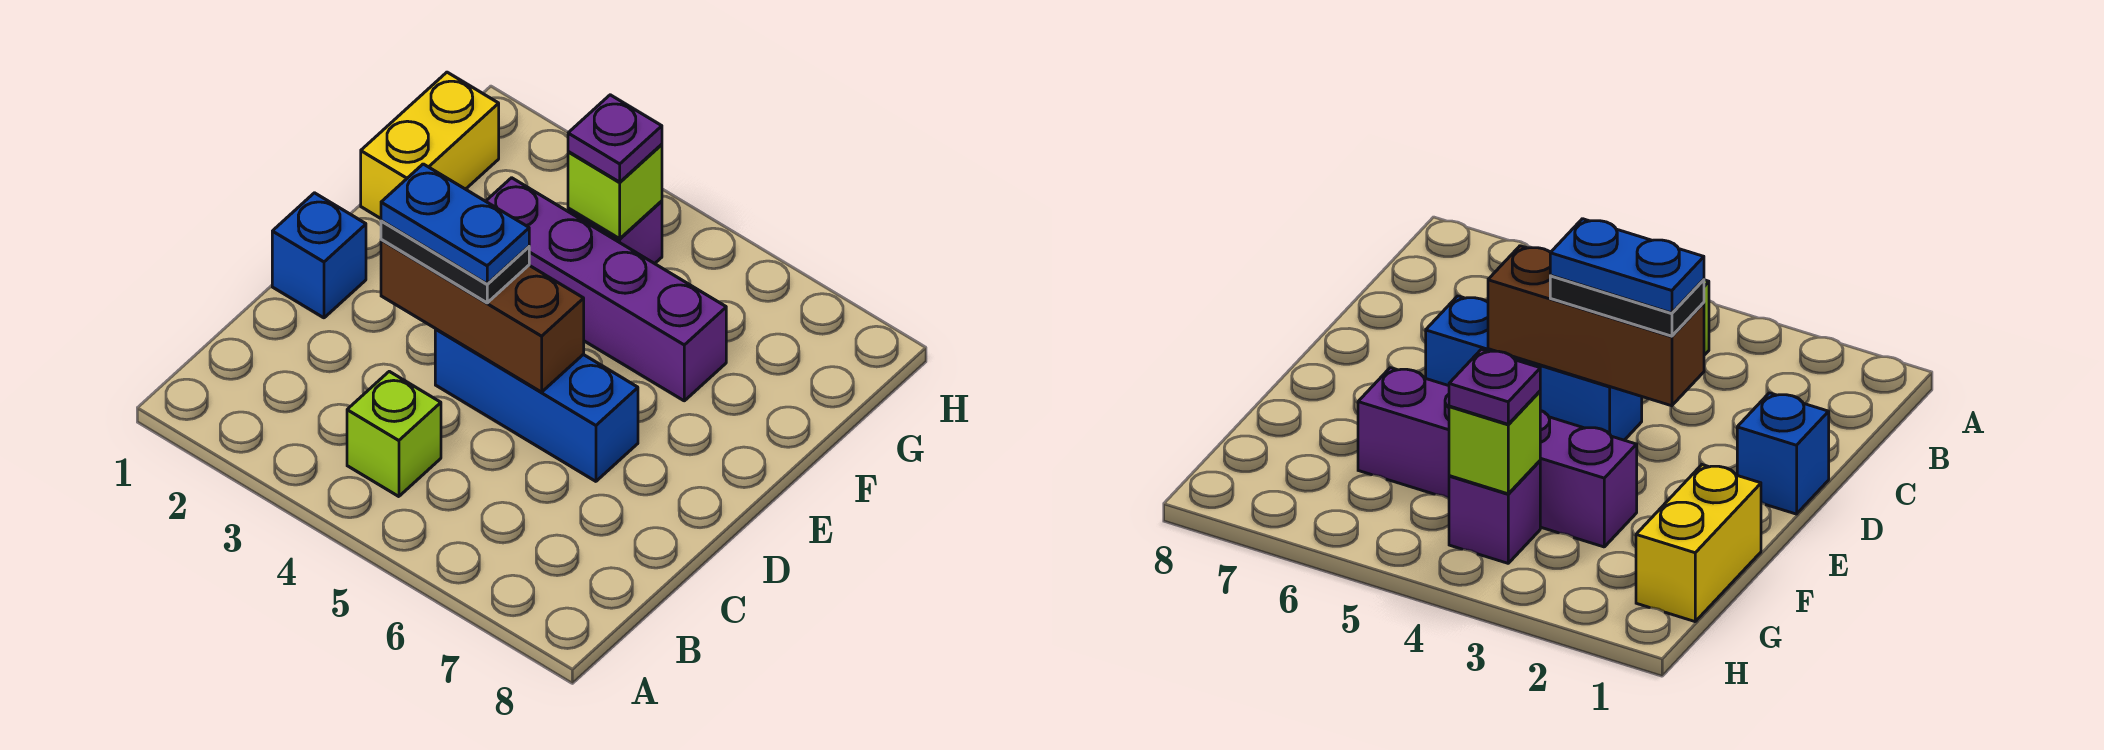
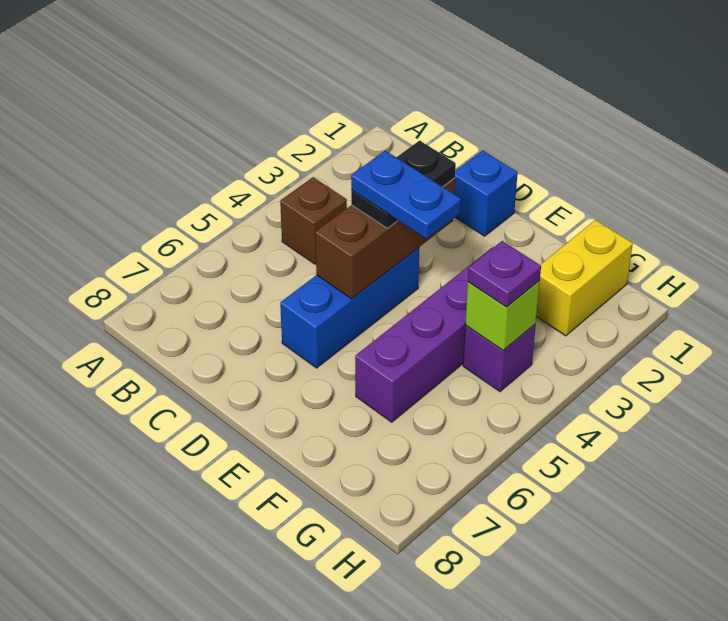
lime brick B4 level 1 -> brown brick B4 level 1
blue plate D3:D4 level 4 -> blue plate D4:E4 level 4
yellow brick F1:G1 level 1 -> yellow brick G1:G2 level 1

